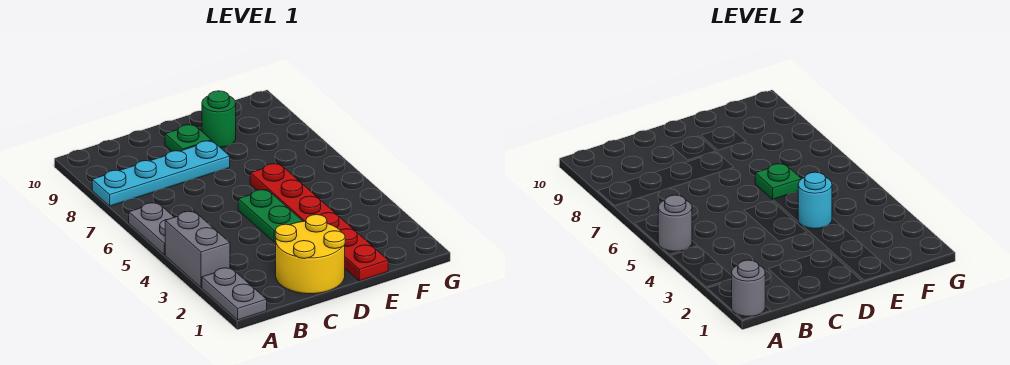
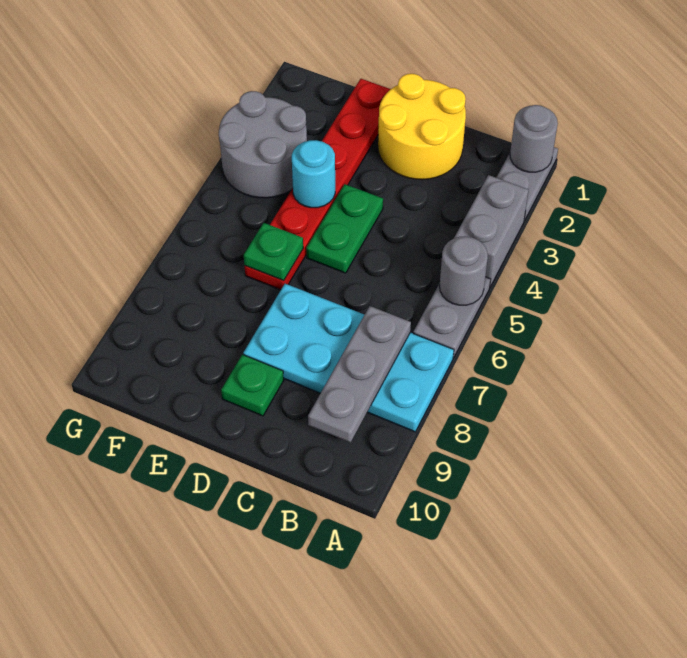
cyan plate A8:D8 level 1 -> cyan plate A7:D8 level 1
none -> grey plate B7:B9 level 2
green round brick E9 level 1 -> none
none -> grey round brick F3:G4 level 1

